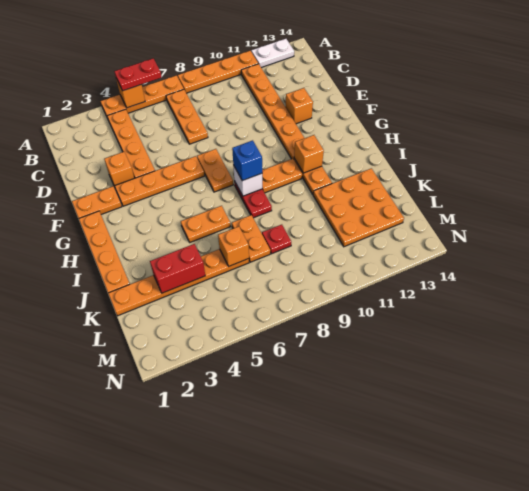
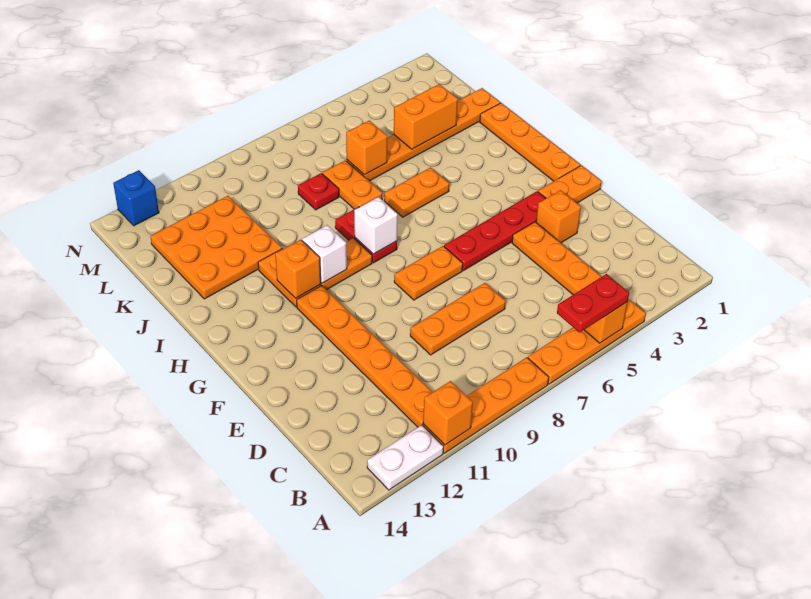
orange plate B7:D7 level 1 -> orange plate D7:D9 level 1
orange brick E12 level 1 -> orange brick A11 level 2
orange plate F3:F6 level 1 -> red plate F3:F6 level 1
orange plate F7:G7 level 1 -> orange plate F7:F8 level 1
blue brick H8 level 3 -> blue brick N13 level 1
none -> white brick H10 level 2
red brick K3:K4 level 2 -> orange brick K3:K4 level 2

